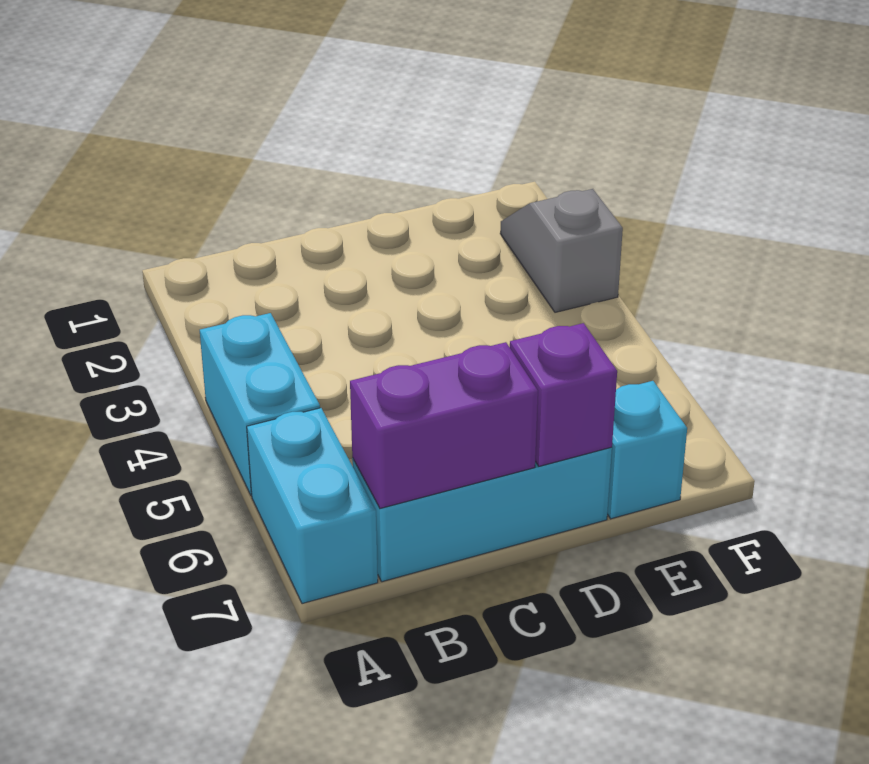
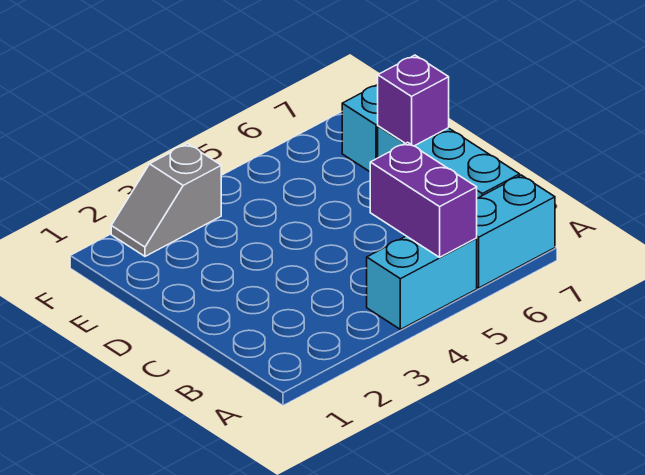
purple brick B7:C7 level 2 -> purple brick A5:B5 level 2

